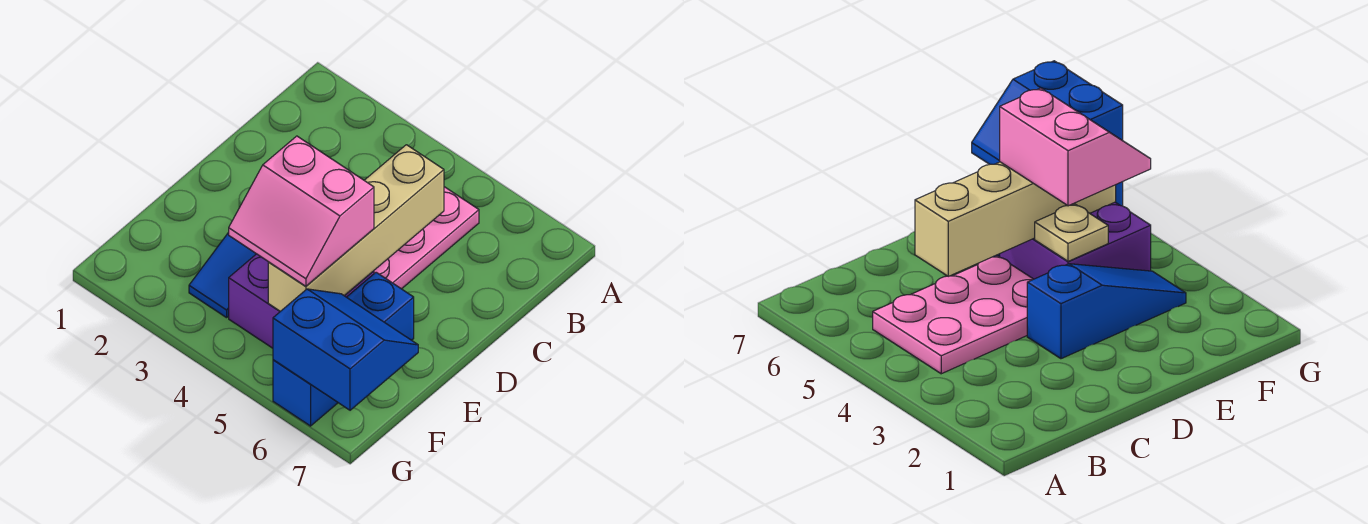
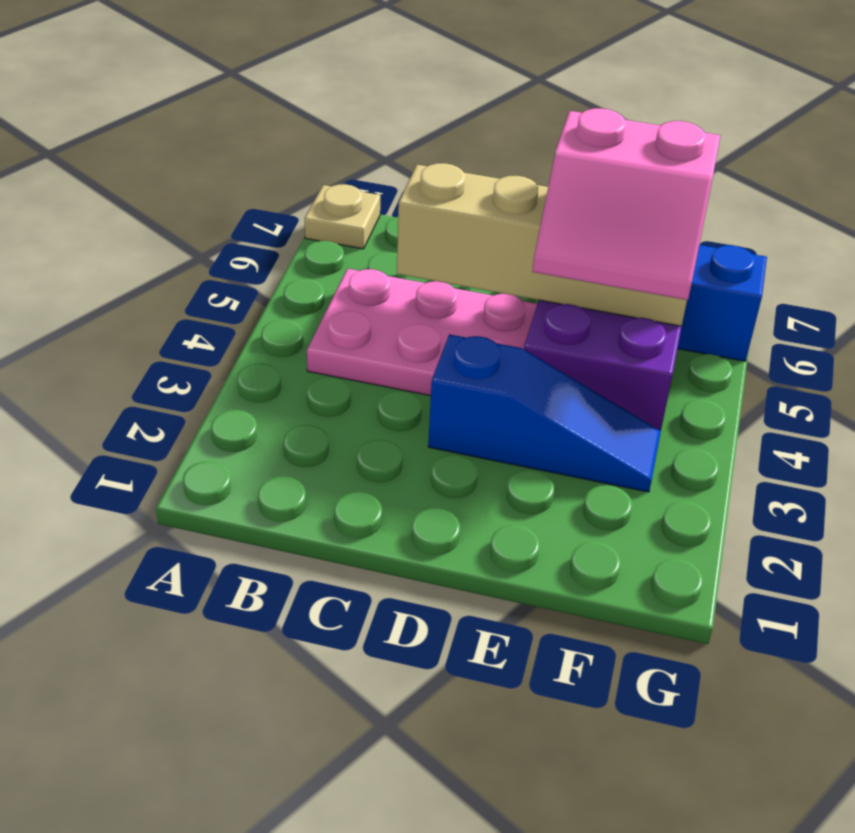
tan plate E4 level 2 -> tan plate A7 level 1
pink slope E4:F5 level 3 top E -> pink slope E4:F5 level 3 top 5
blue slope F6:G7 level 2 top G -> none

